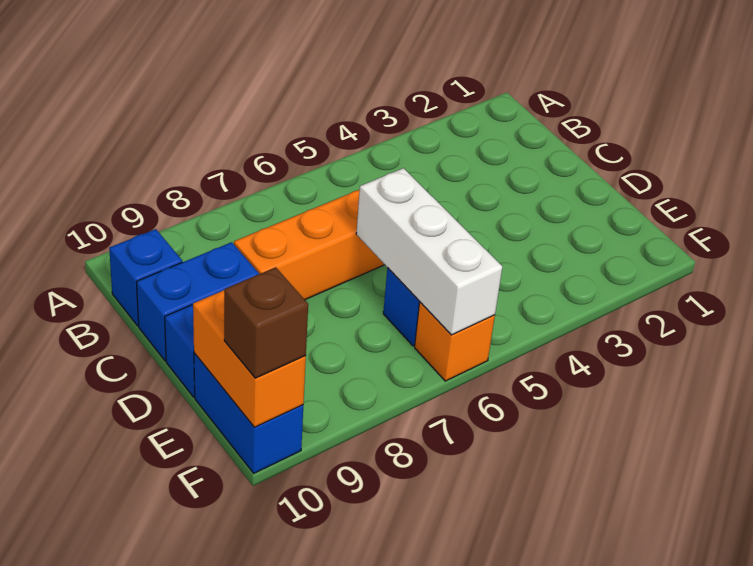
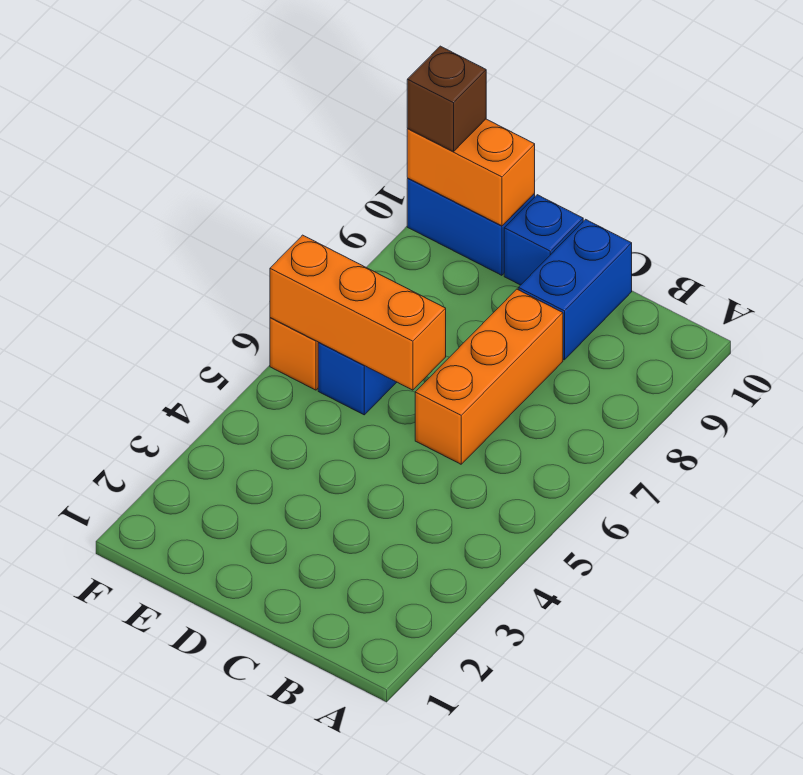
blue brick B10 level 1 -> none
white brick D6:F6 level 2 -> orange brick D6:F6 level 2

